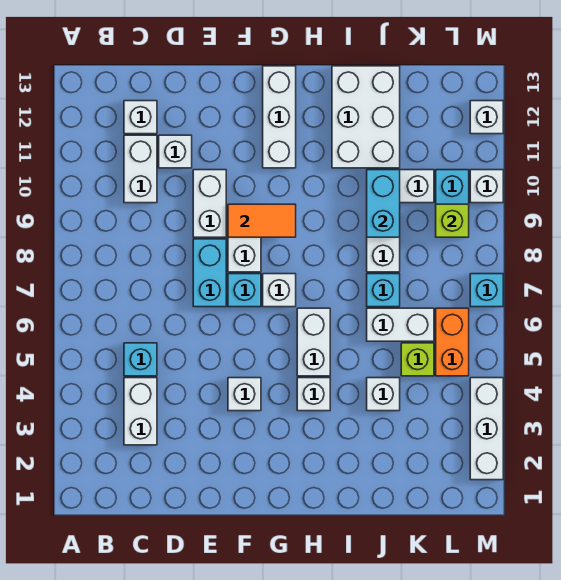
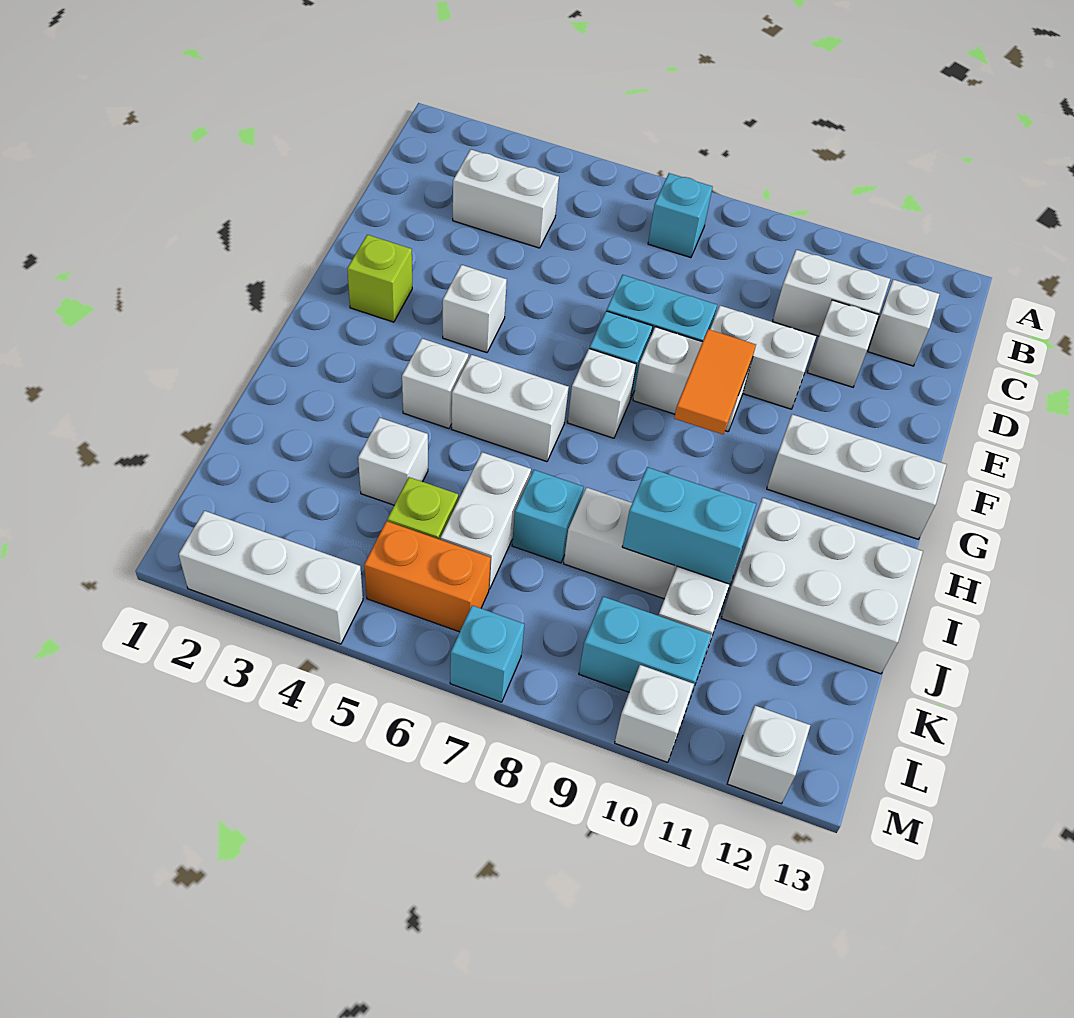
cyan brick C5 level 1 -> cyan brick B7 level 1
lime brick L9 level 2 -> lime brick F2 level 1

